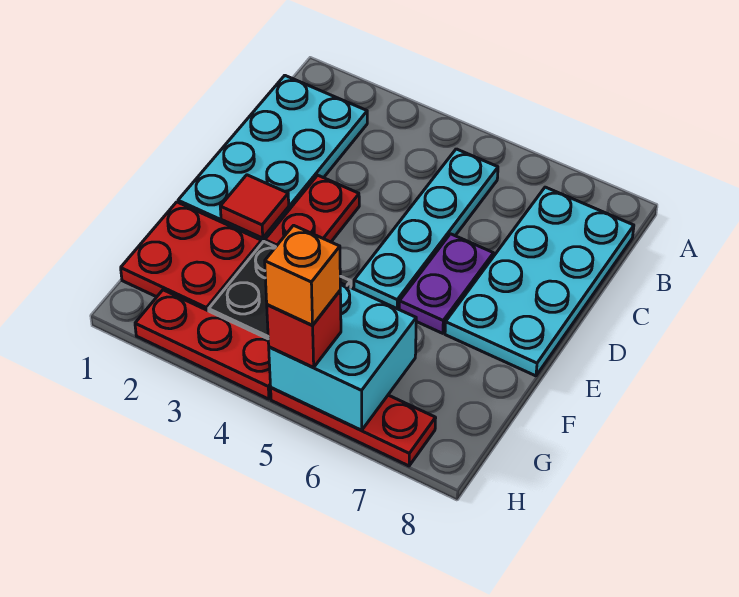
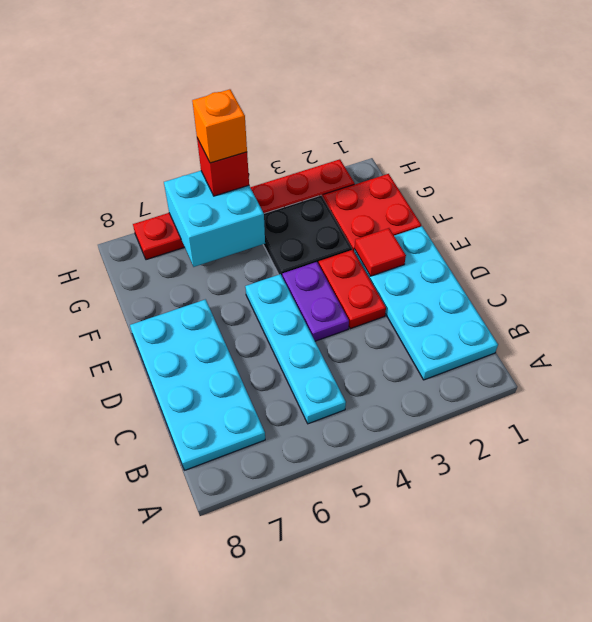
purple plate D6:E6 level 1 -> purple plate D4:E4 level 1

